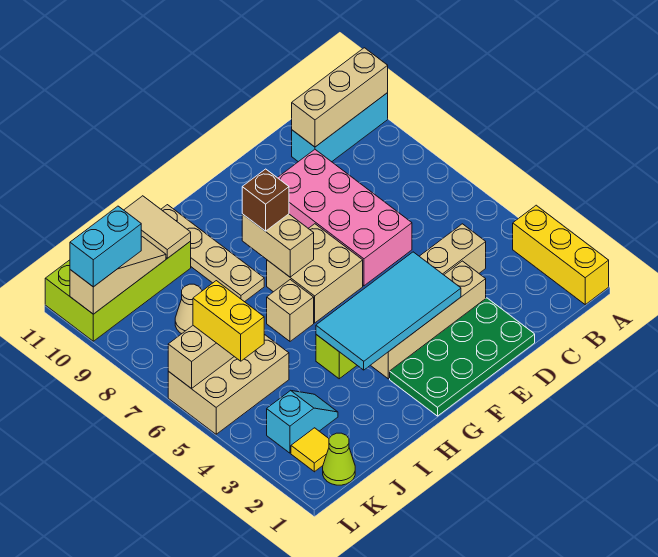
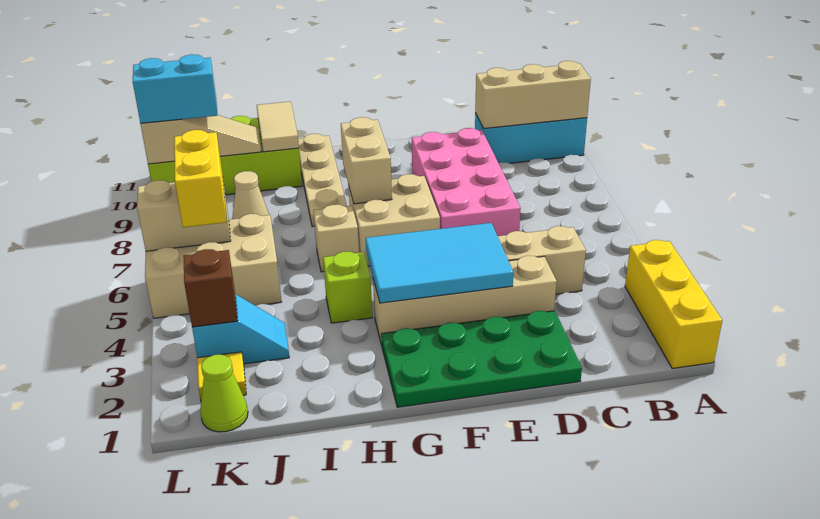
cyan tile E3:H4 level 2 -> cyan tile E3:G4 level 2
brown brick G8 level 3 -> brown brick K3 level 2

